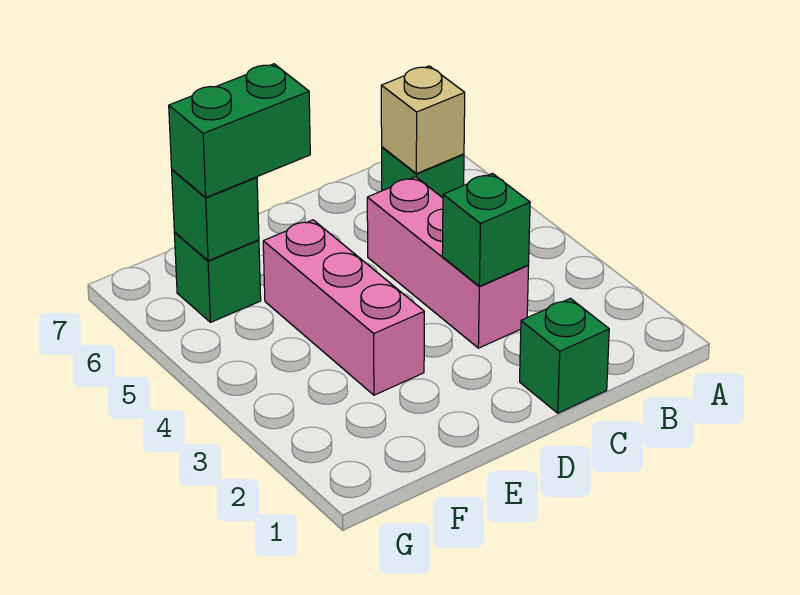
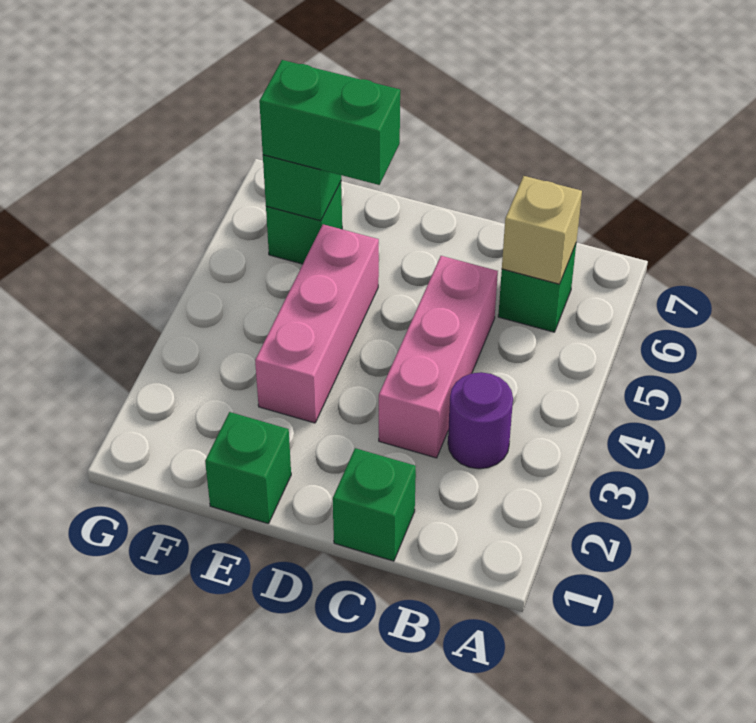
none -> purple round brick B3 level 1
green brick C3 level 2 -> green brick E1 level 1

